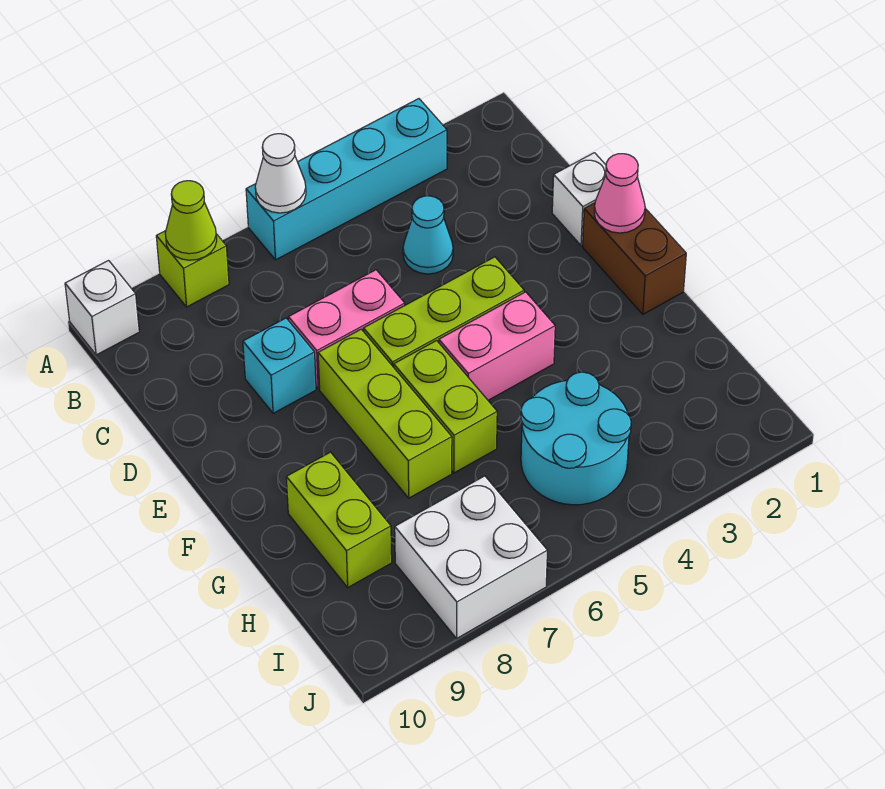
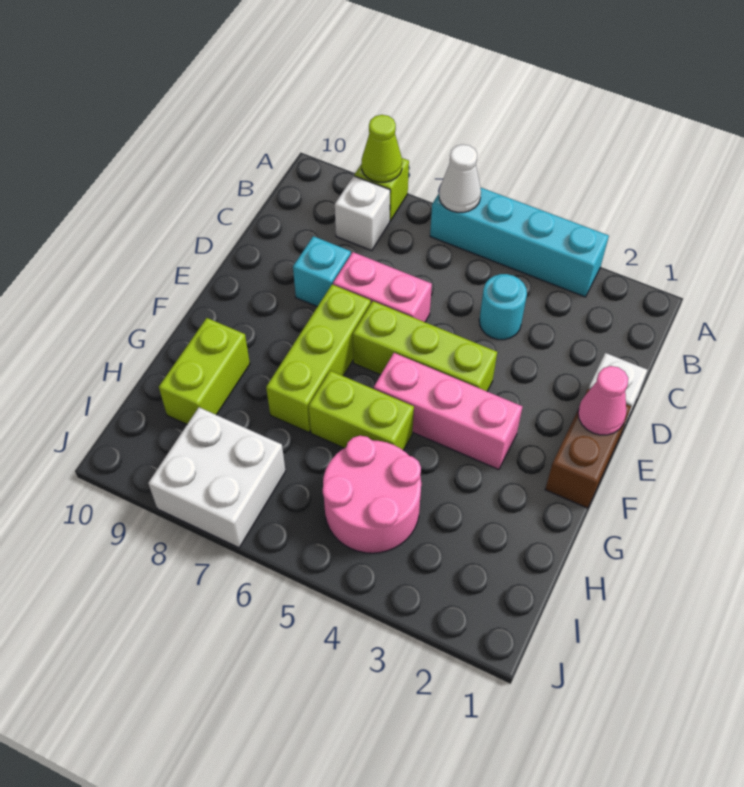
white brick A10 level 1 -> white brick B8 level 1
cyan cone C4 level 1 -> cyan round brick C4 level 1
pink brick F4:F5 level 1 -> pink brick F3:F5 level 1
lime brick F6:G6 level 1 -> lime brick G5:G6 level 1
cyan round brick H4:I5 level 1 -> pink round brick H4:I5 level 1

